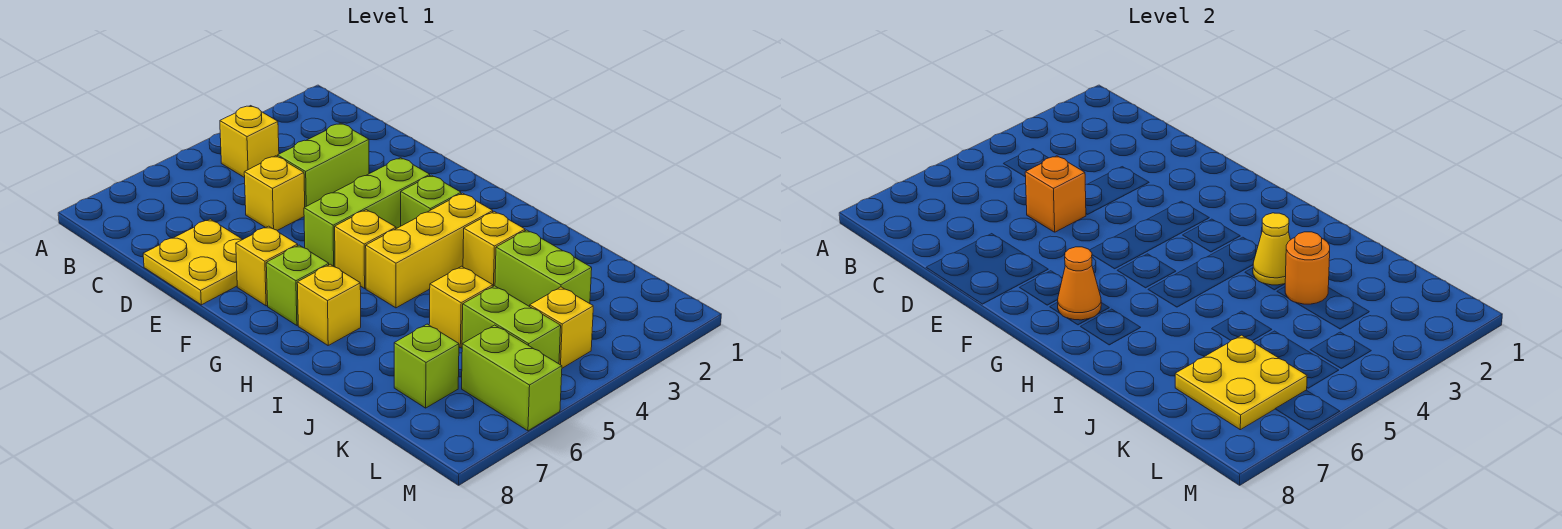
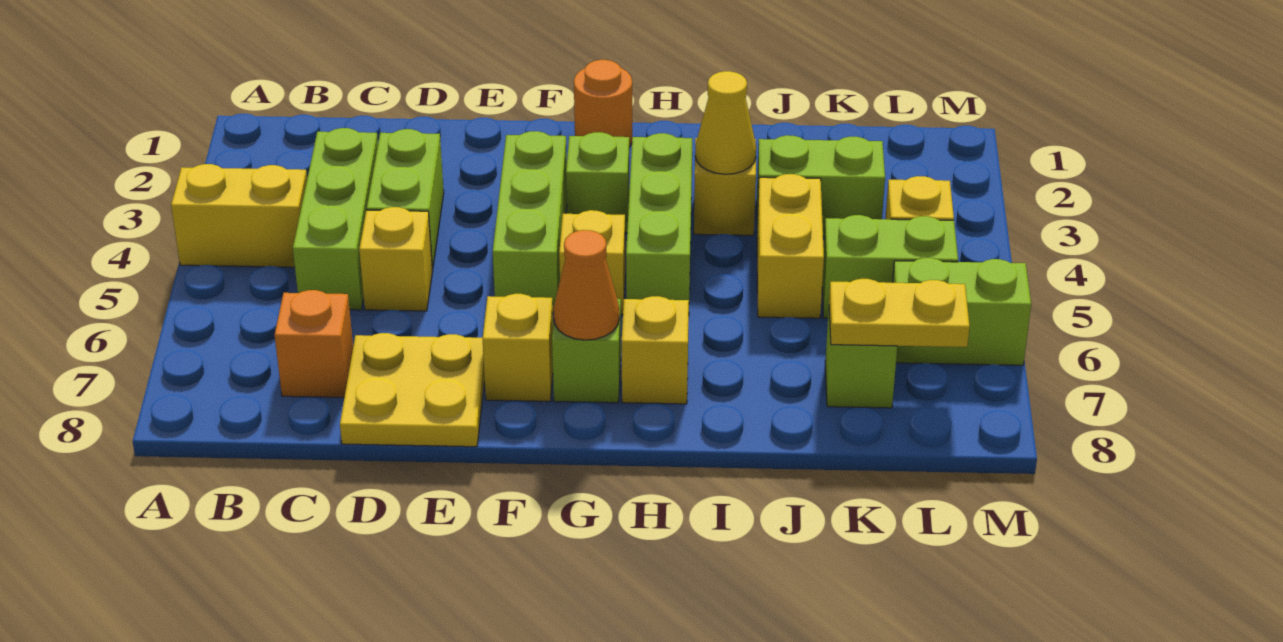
yellow brick B4 level 1 -> yellow brick A4:B4 level 1
none -> lime brick C3:C5 level 1
orange brick D5 level 2 -> orange brick C7 level 1
yellow brick H3:H5 level 1 -> lime brick H3:H5 level 1
orange round brick J3 level 2 -> orange round brick G1 level 1
yellow brick J5 level 1 -> yellow brick J4:J5 level 1
yellow plate K6:L7 level 2 -> yellow plate K7:L7 level 2

